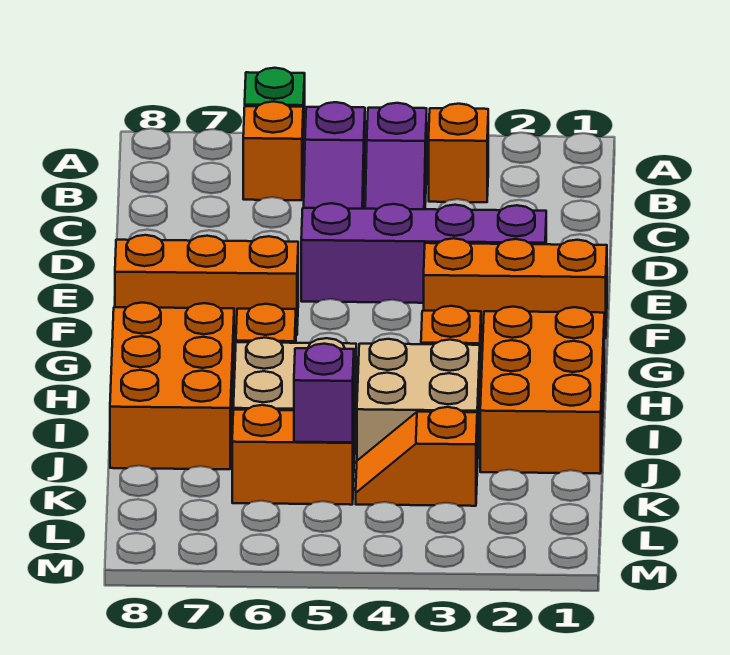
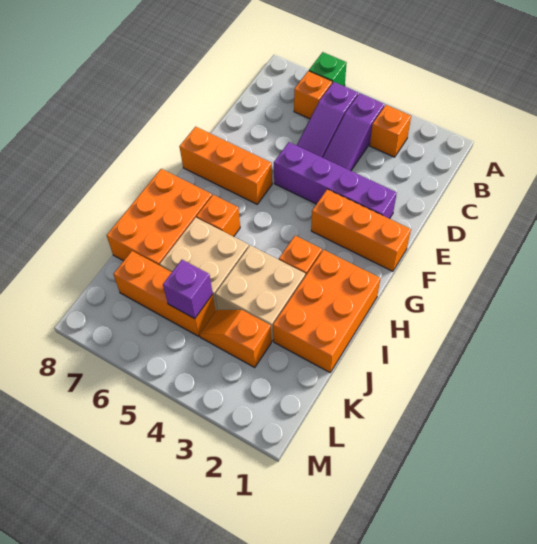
orange brick K5:K6 level 1 -> orange brick K5:K7 level 1

